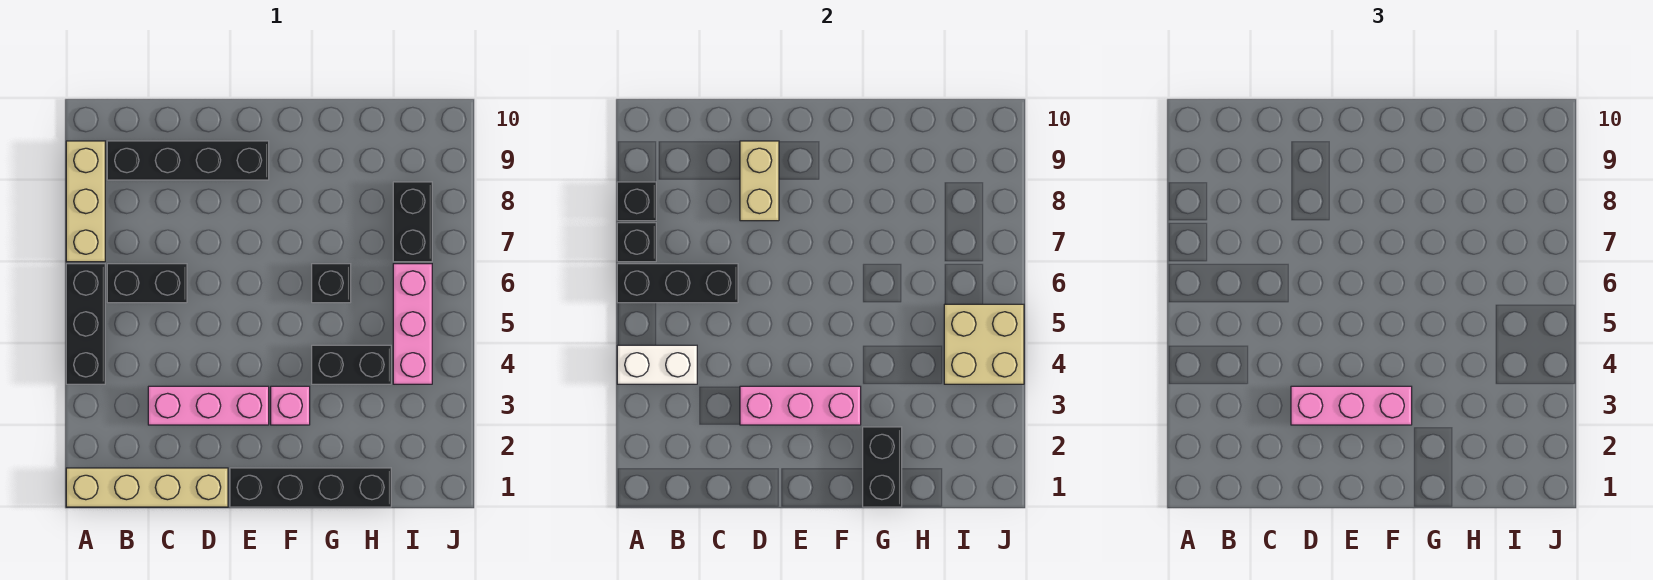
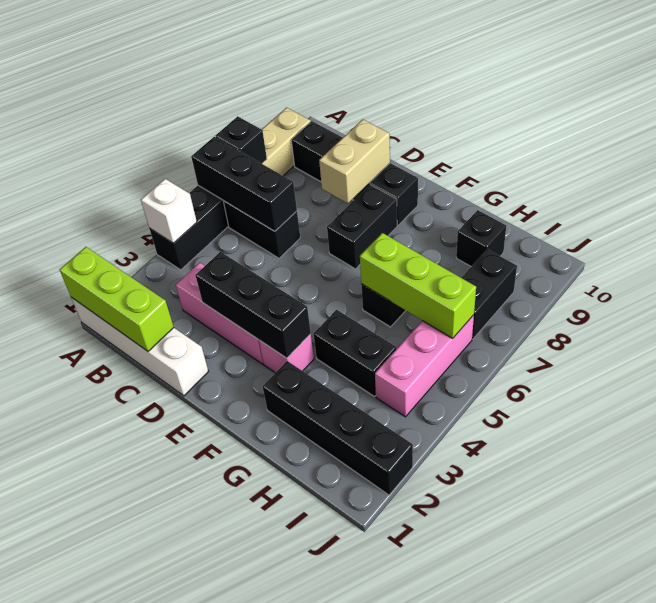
tan brick A1:D1 level 1 -> white brick A1:D1 level 1
none -> lime brick A1:C1 level 2
white brick A4:B4 level 2 -> white brick A4 level 2
black brick A8 level 2 -> black brick H9 level 1
pink brick D3:F3 level 2 -> black brick D3:F3 level 2
pink brick D3:F3 level 3 -> none
black brick E1:H1 level 1 -> black brick G2:J2 level 1
black brick G1:G2 level 2 -> black brick E7:E8 level 1
none -> lime brick G6:I6 level 2
tan brick I4:J5 level 2 -> none

